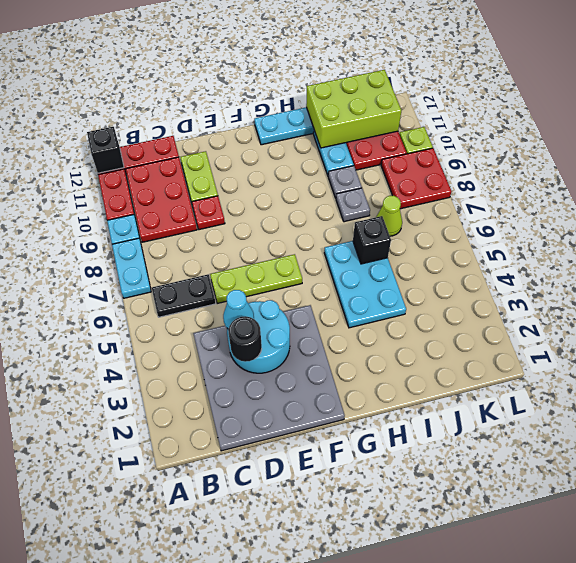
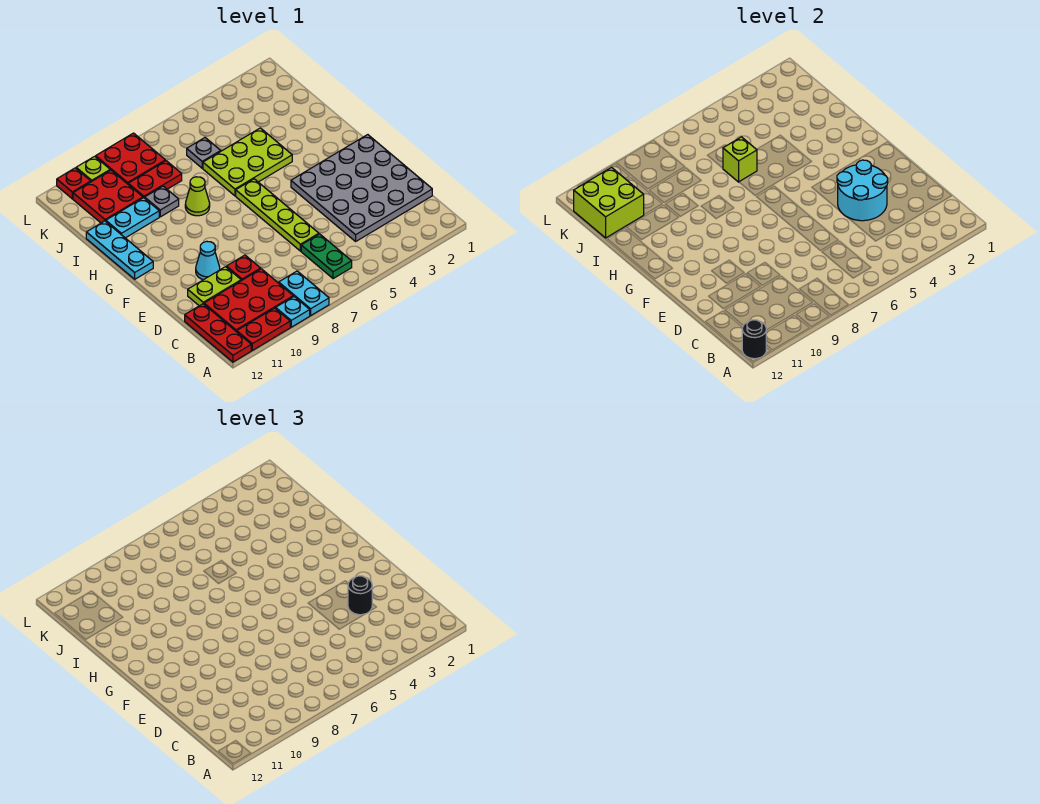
cyan plate A7:A8 level 1 -> cyan plate A8:B8 level 1
black brick A12 level 2 -> black round brick A12 level 2
black plate B6:C6 level 1 -> green plate B6:C6 level 1
cyan cone D4 level 3 -> cyan cone E10 level 1
lime plate D6:F6 level 1 -> lime plate D6:G6 level 1
cyan plate H4:I6 level 1 -> lime plate H4:I6 level 1
black brick I6 level 2 -> lime brick I6 level 2
grey plate I8 level 1 -> grey plate J6 level 1
lime brick I11:K12 level 2 -> lime brick J11:K12 level 2
lime cone J7 level 1 -> lime cone H8 level 1
none -> red plate J8:J9 level 1
none -> red plate L11 level 1

